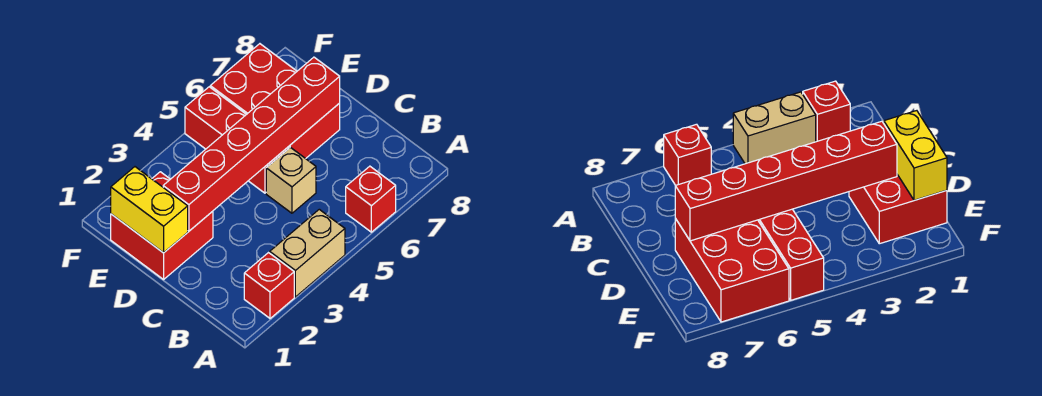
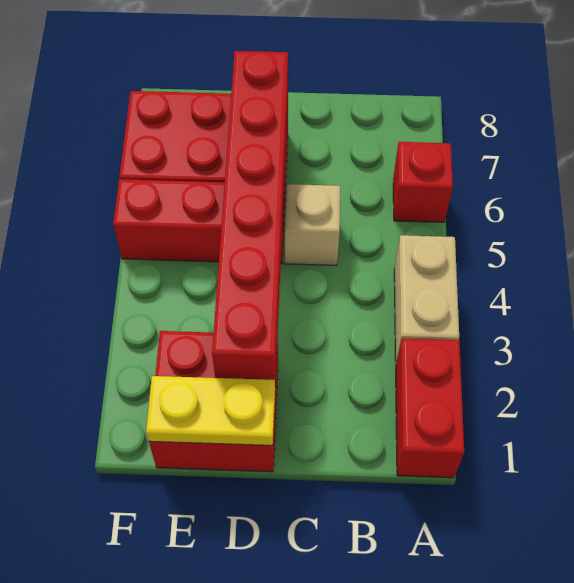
red brick A2 level 1 -> red brick A1:A2 level 1
yellow brick D1:E1 level 2 -> yellow plate D1:E1 level 2

